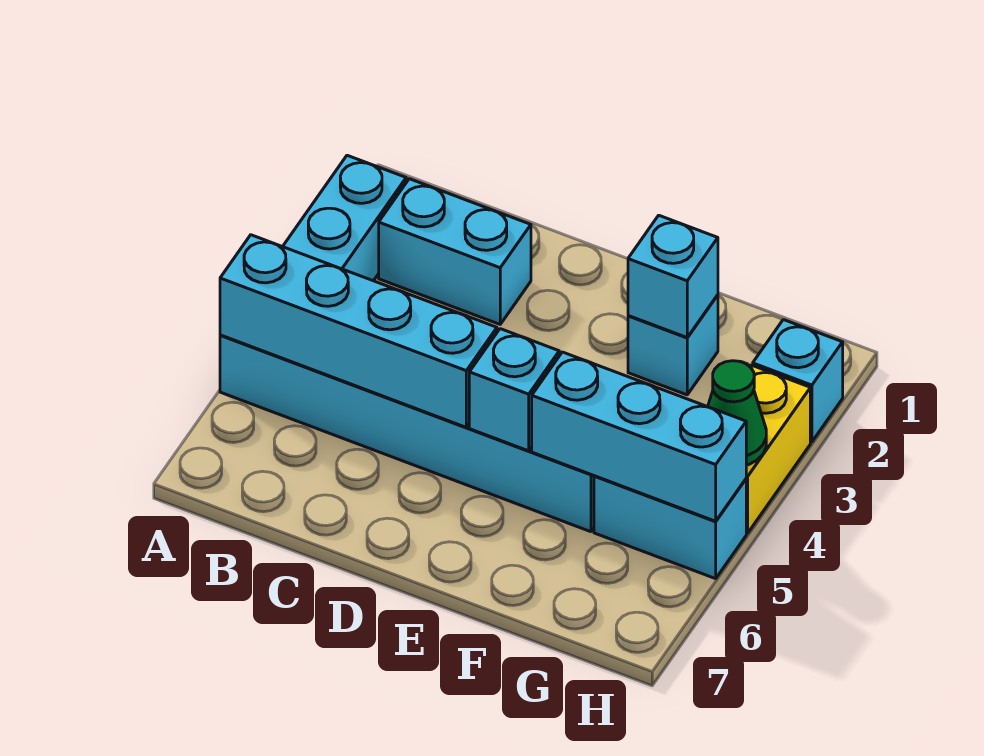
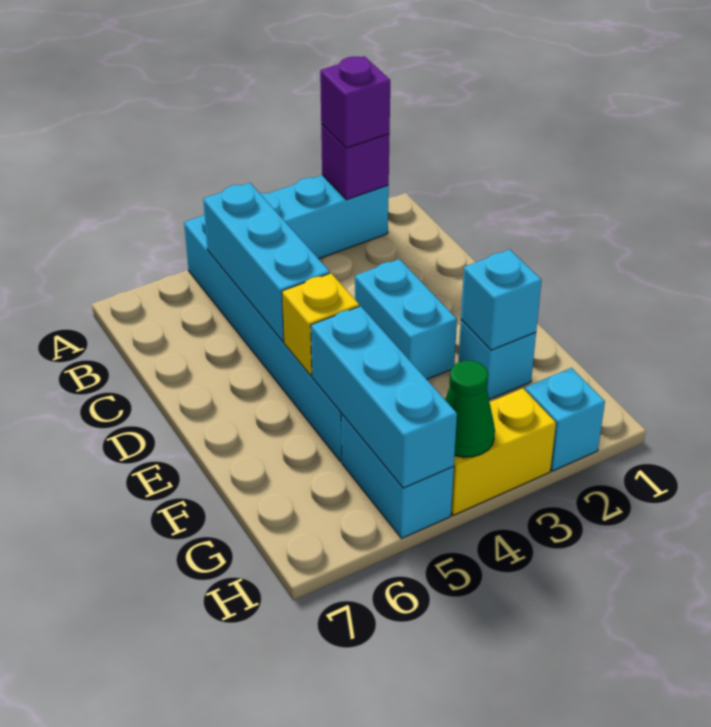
none -> purple brick A2 level 2
none -> purple brick A2 level 3
cyan brick A5:D5 level 2 -> cyan brick B5:D5 level 2
cyan brick B2:C2 level 1 -> cyan brick D3:E3 level 1
cyan brick E5 level 2 -> yellow brick E5 level 2

